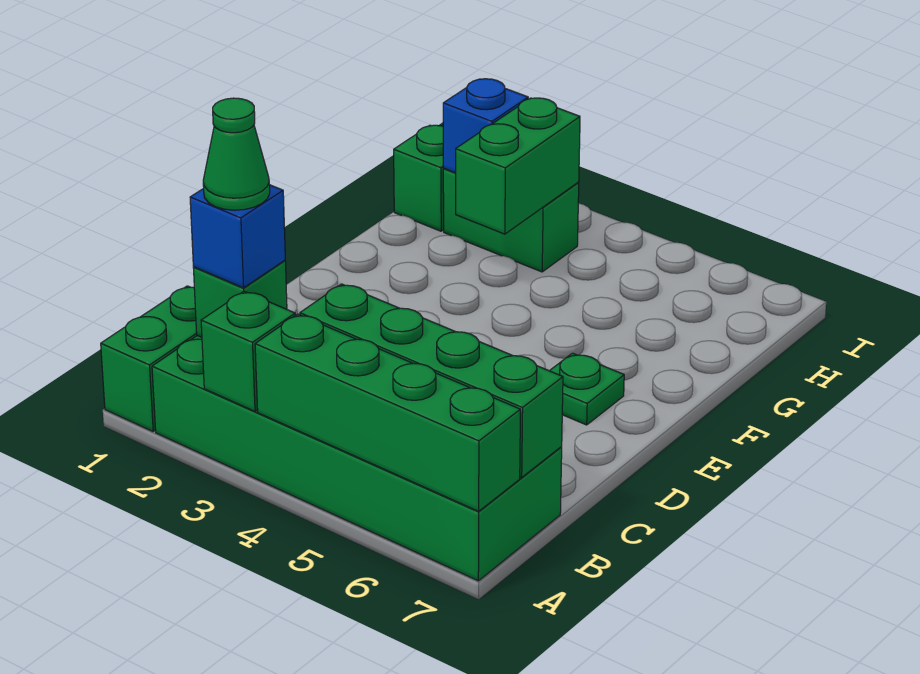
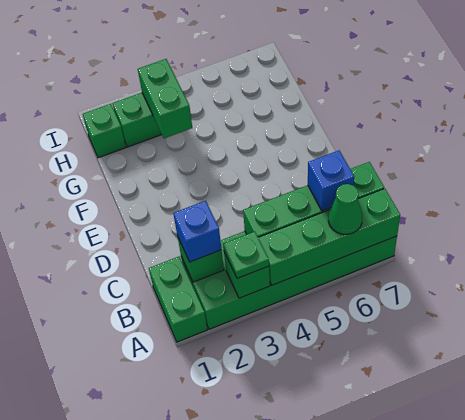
green cone B2 level 4 -> green cone A6 level 3
green plate E6 level 1 -> green plate A3 level 3
blue brick H2 level 2 -> blue brick B6 level 3

